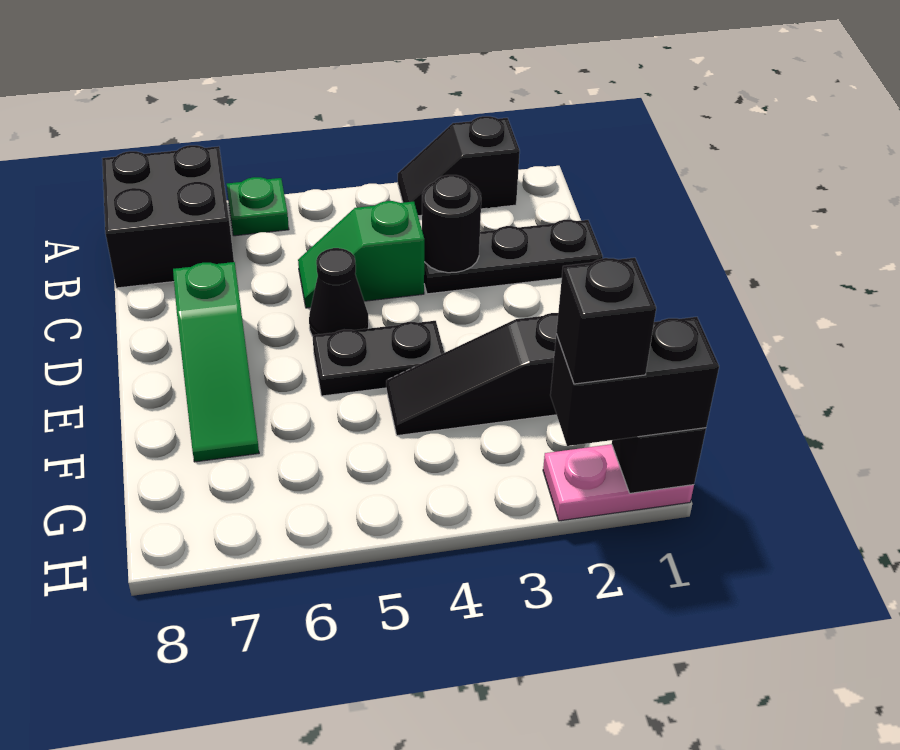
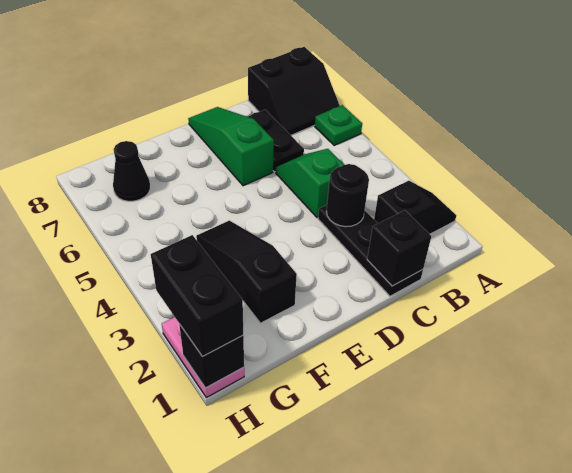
black slope A2:A3 level 1 top 2 -> black slope A2:B2 level 1 top B
black brick A7:B8 level 1 -> black slope A7:B8 level 1 top 8
black cone D5 level 1 -> black cone G7 level 1
green slope D7:F7 level 1 top D -> green slope D6:D8 level 1 top 6
black plate E4:E5 level 1 -> black plate C6:C7 level 1
black brick H2 level 4 -> black brick C1 level 2

